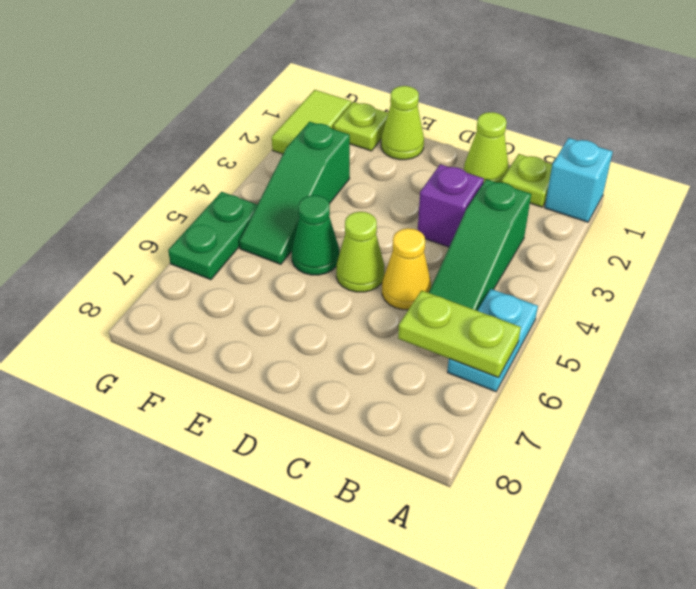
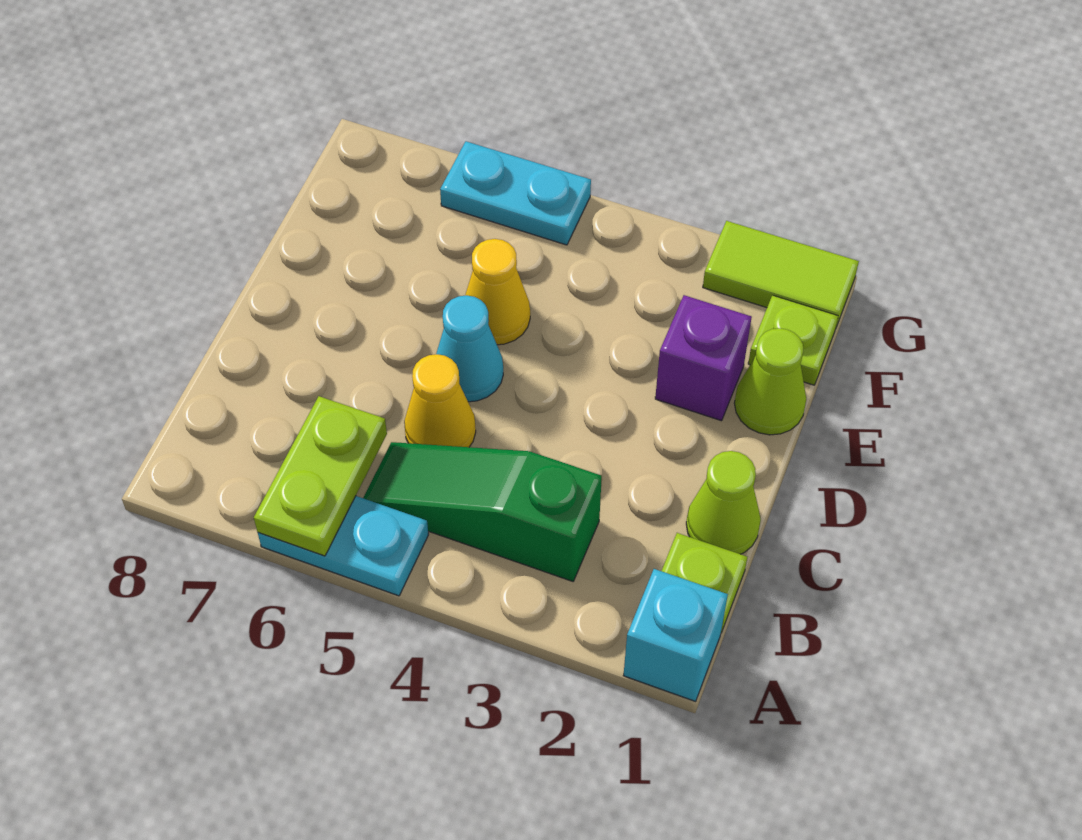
purple brick C3 level 1 -> purple brick E2 level 1
lime cone D5 level 1 -> cyan cone D5 level 1
green cone E5 level 1 -> yellow cone E5 level 1
green slope F3:F5 level 1 top 3 -> none
green plate G5:G6 level 1 -> cyan plate G5:G6 level 1

